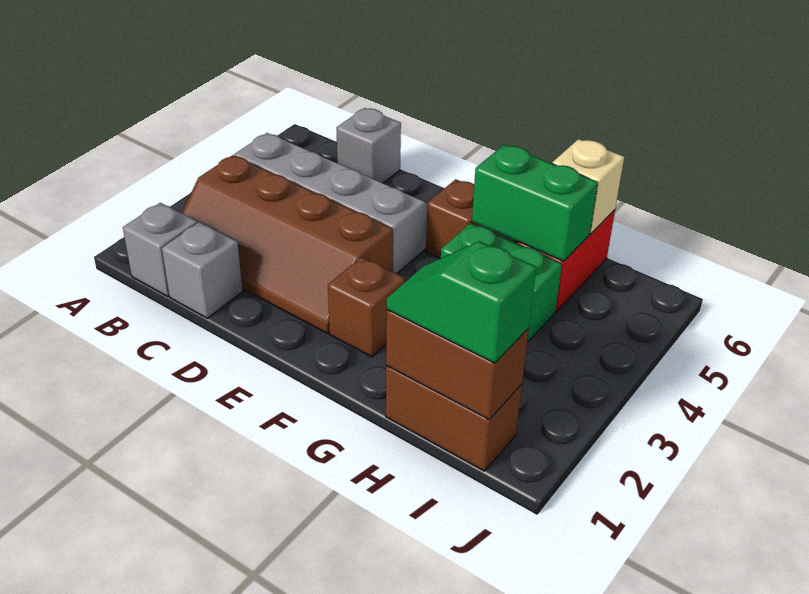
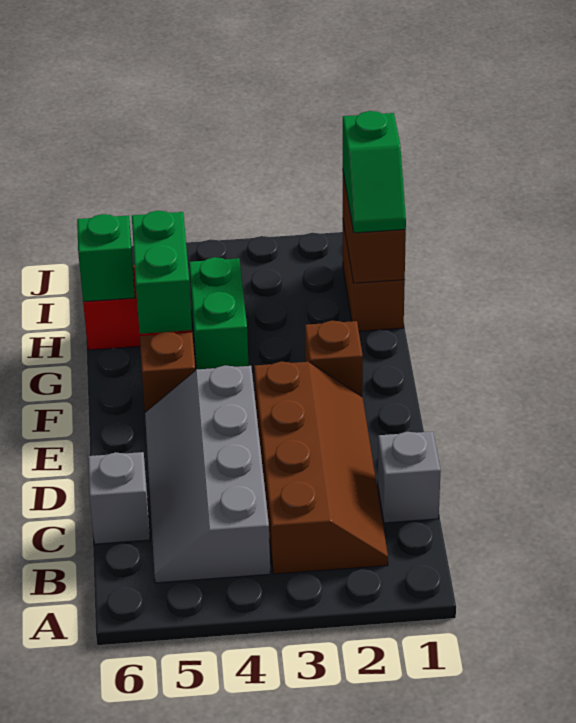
grey brick B1 level 1 -> none
tan brick H6 level 2 -> green brick H6 level 2

